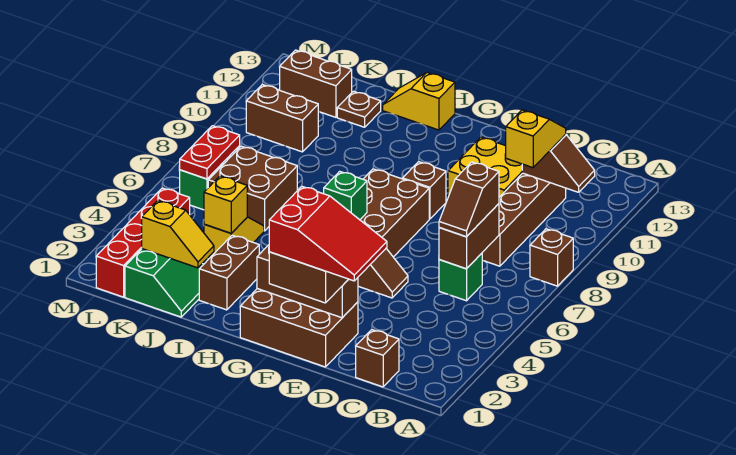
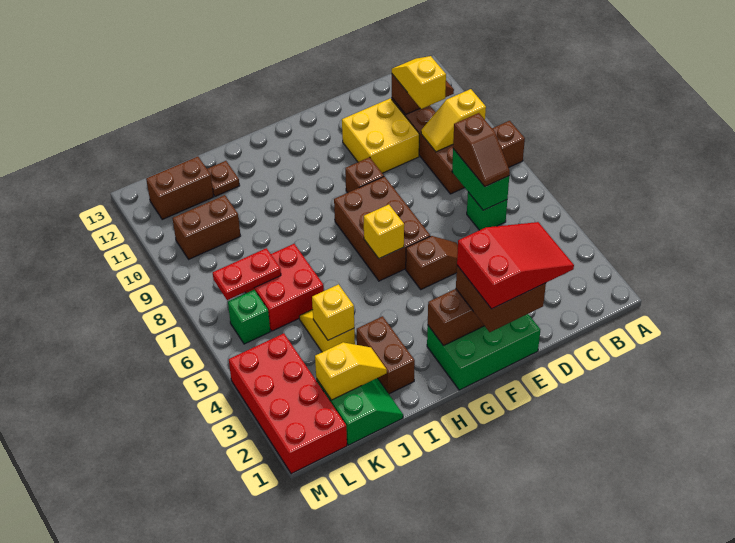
brown brick C1 level 1 -> none
brown brick C6:C7 level 2 -> green brick C6:C7 level 2
brown brick E1:G2 level 1 -> green brick E1:G2 level 1
green brick G6 level 2 -> yellow brick G6 level 2
yellow slope H13:I13 level 1 top H -> yellow slope B9:C9 level 2 top B
brown brick J6:K7 level 1 -> red brick J6:K7 level 1
red brick L1:L4 level 1 -> red brick L1:M4 level 1
red plate L6:L7 level 2 -> red plate K7:L7 level 2

